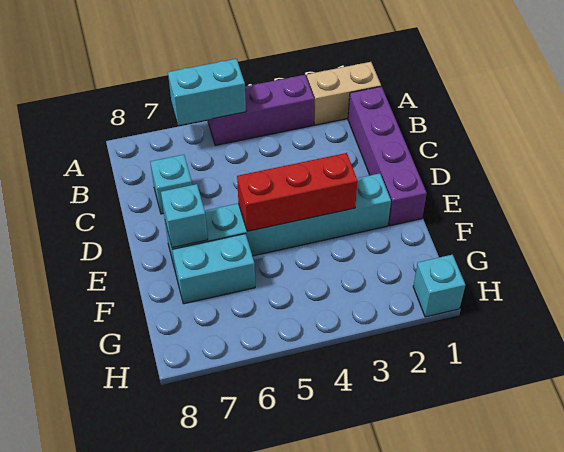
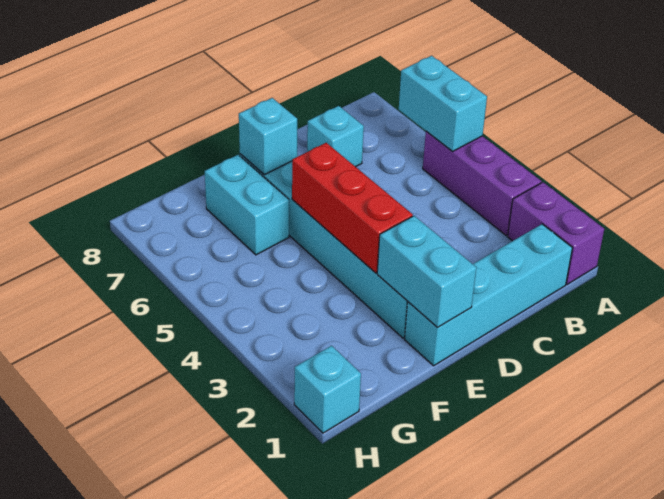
tan brick A1:A2 level 1 -> purple brick A1:A2 level 1
purple brick B1:E1 level 1 -> cyan brick B1:E1 level 1
none -> cyan brick E1:E2 level 2

